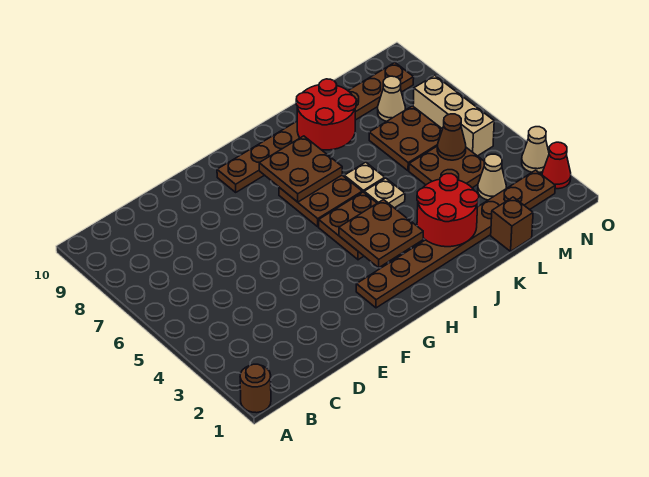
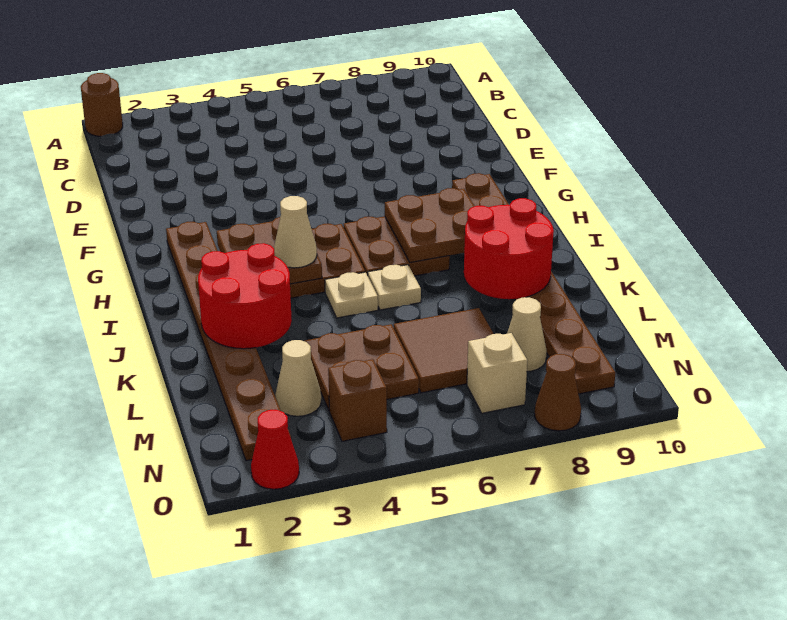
brown brick L1 level 1 -> brown brick N4 level 1
brown plate L6:M7 level 1 -> brown tile L6:M7 level 1
brown cone M5 level 2 -> brown cone O8 level 1
tan brick N5:N7 level 1 -> tan brick N7 level 1
tan cone O3 level 1 -> tan cone I4 level 3

